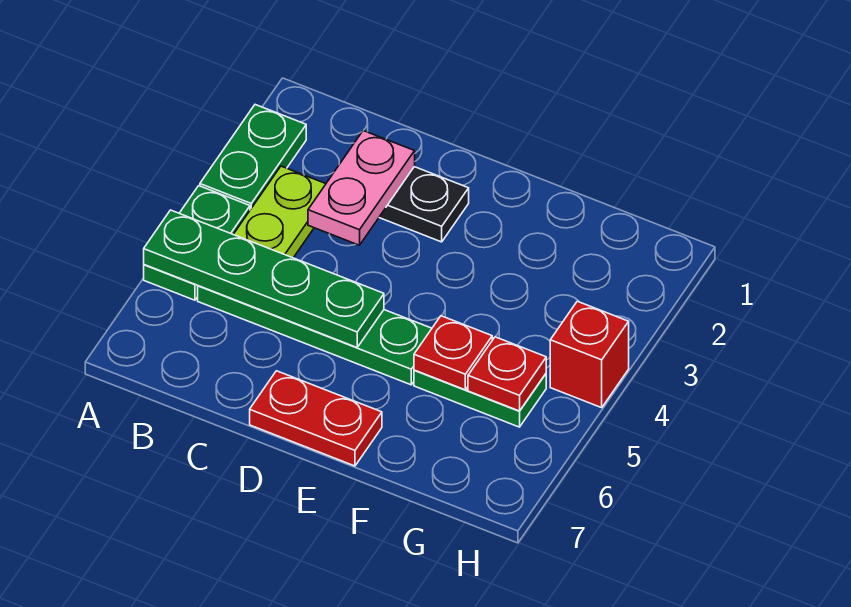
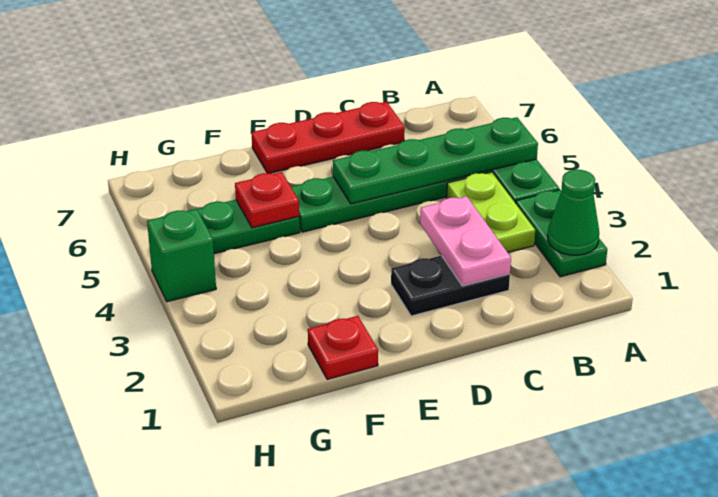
none -> green cone A2 level 2
red plate D7:E7 level 1 -> red plate C7:E7 level 1
red plate G5 level 2 -> red plate F1 level 1
red brick H4 level 1 -> green brick H4 level 1

